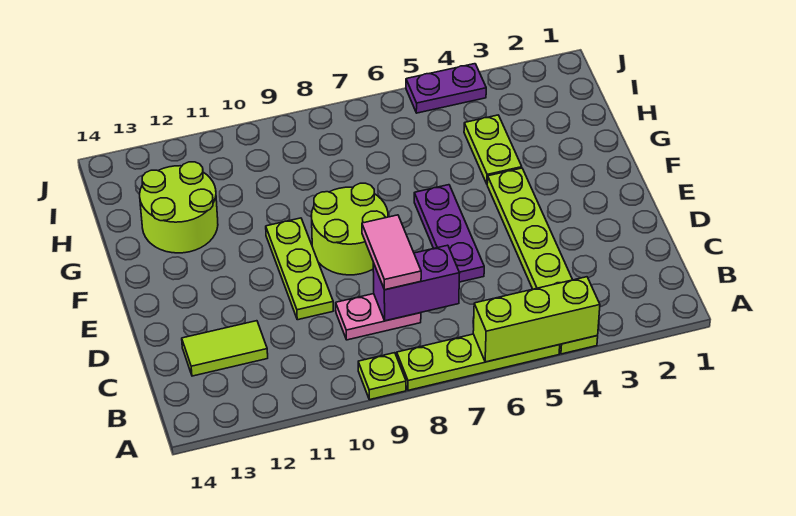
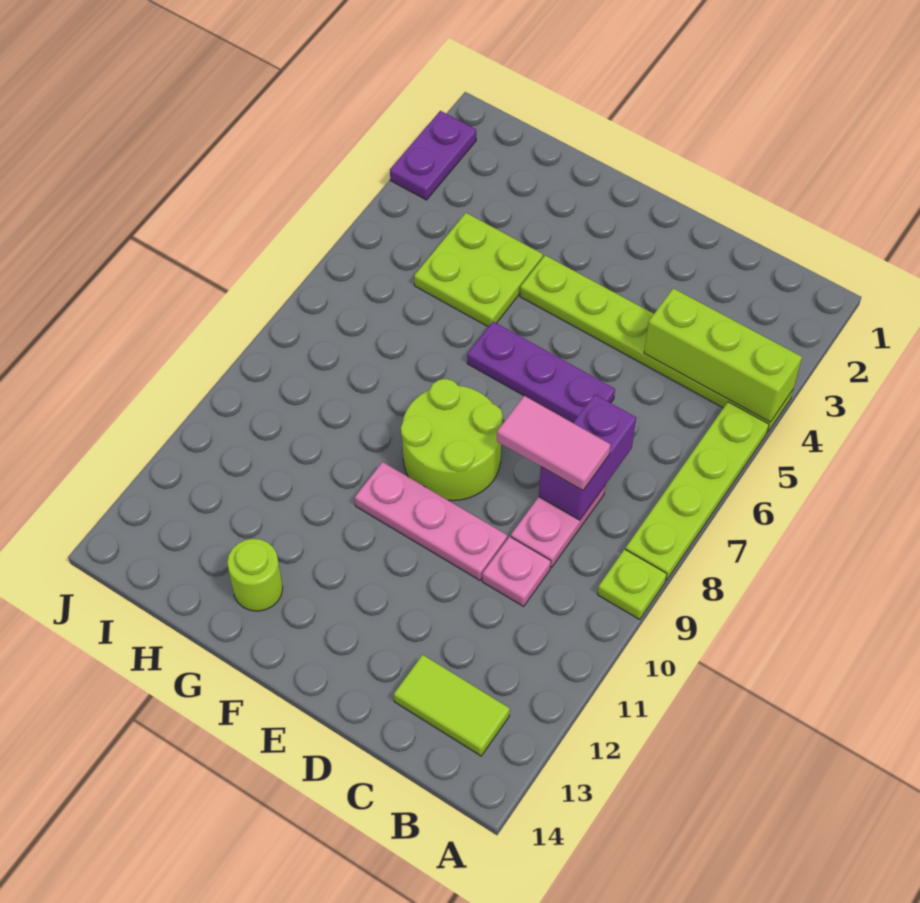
lime brick A4:A6 level 2 -> lime brick A4:C4 level 2
none -> pink plate C10 level 1
lime tile C12:C13 level 1 -> lime tile B13:C13 level 1
lime plate D10:F10 level 1 -> pink plate D10:F10 level 1
lime plate G4:H4 level 1 -> lime plate G4:H5 level 1
lime round brick G12:H13 level 1 -> lime round brick G13 level 1
purple plate J4:J5 level 1 -> purple plate J2:J3 level 1

